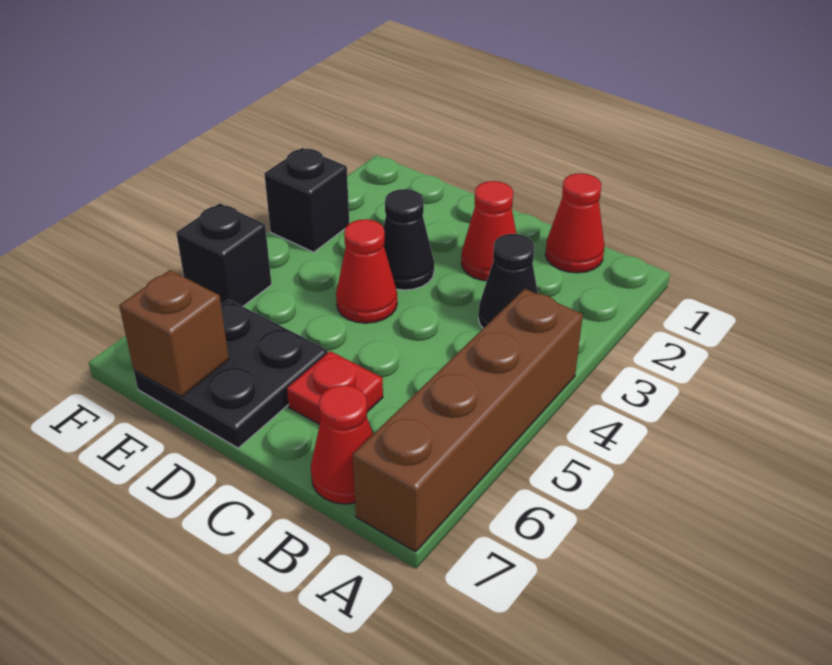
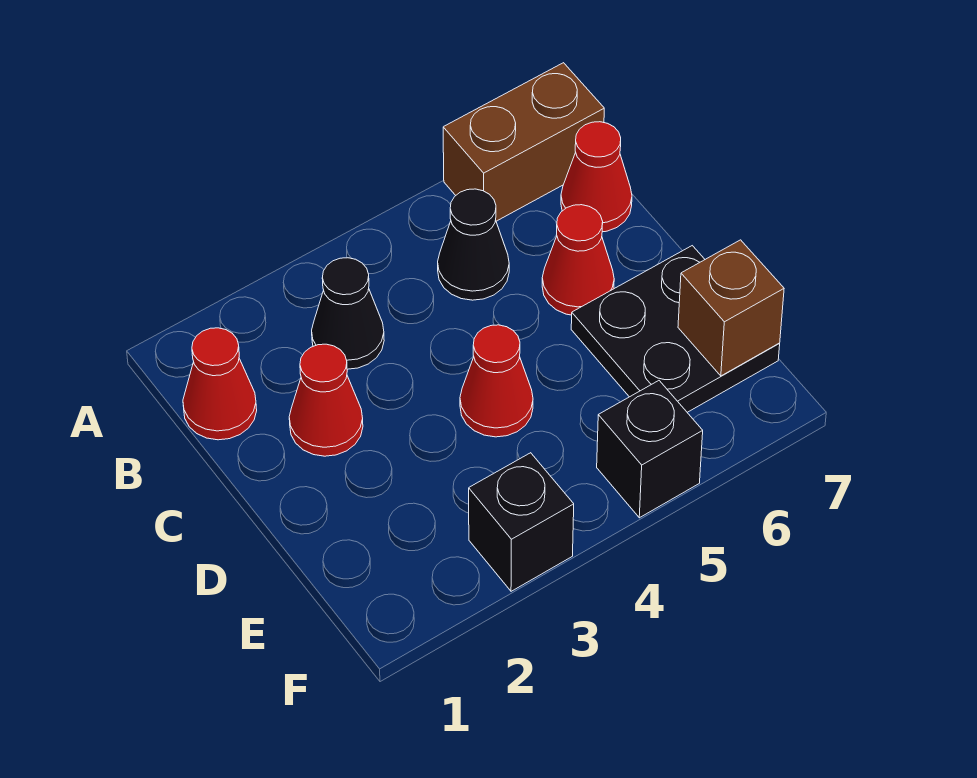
brown brick A4:A7 level 1 -> brown brick A6:A7 level 1
red plate C6 level 1 -> red cone C6 level 1
black cone D3 level 1 -> black cone B5 level 1

